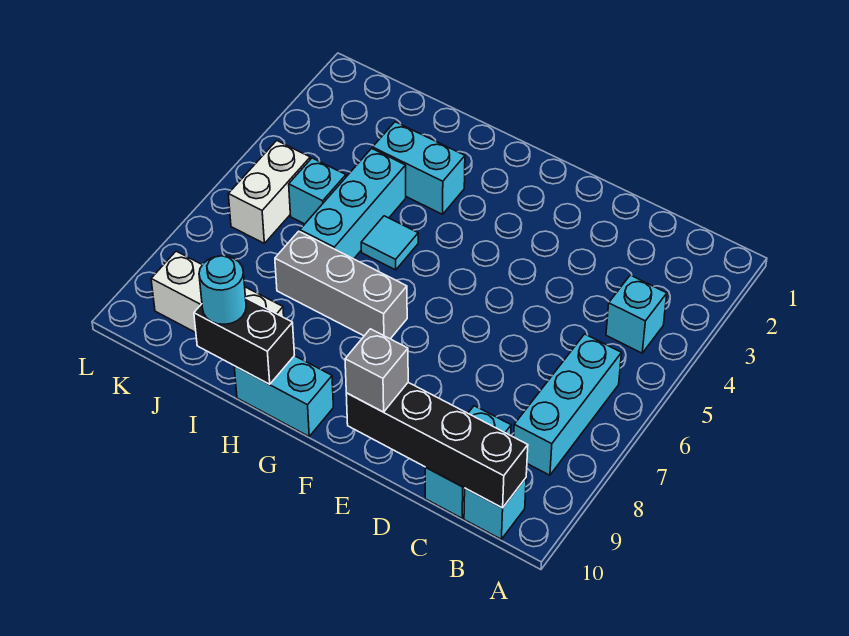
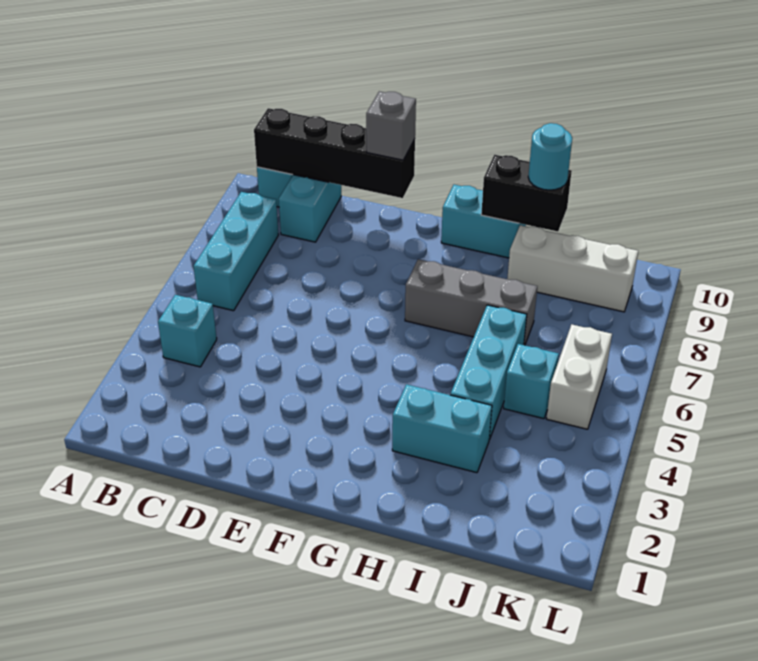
cyan tile H5 level 1 -> none

